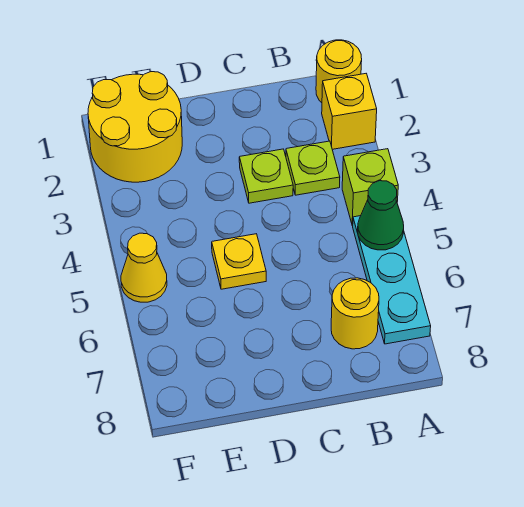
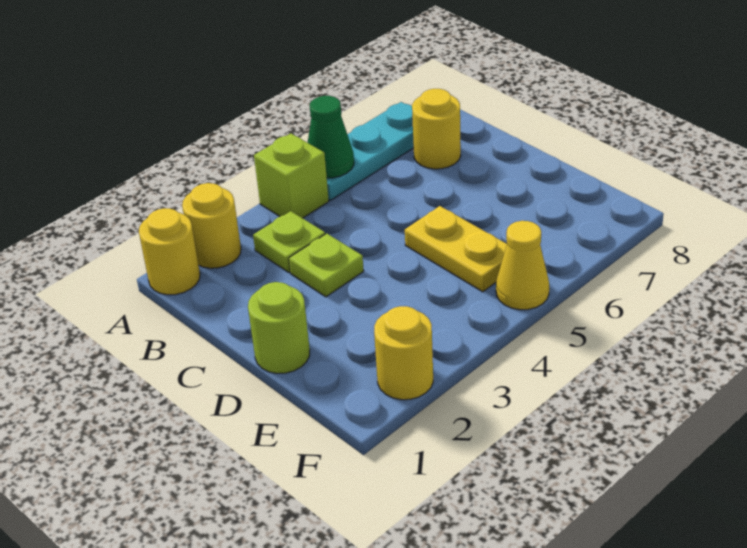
yellow brick A2 level 1 -> yellow round brick A2 level 1
none -> lime round brick D1 level 1
yellow plate D5 level 1 -> yellow plate D5:E5 level 1
yellow round brick E1:F2 level 1 -> yellow round brick F2 level 1

